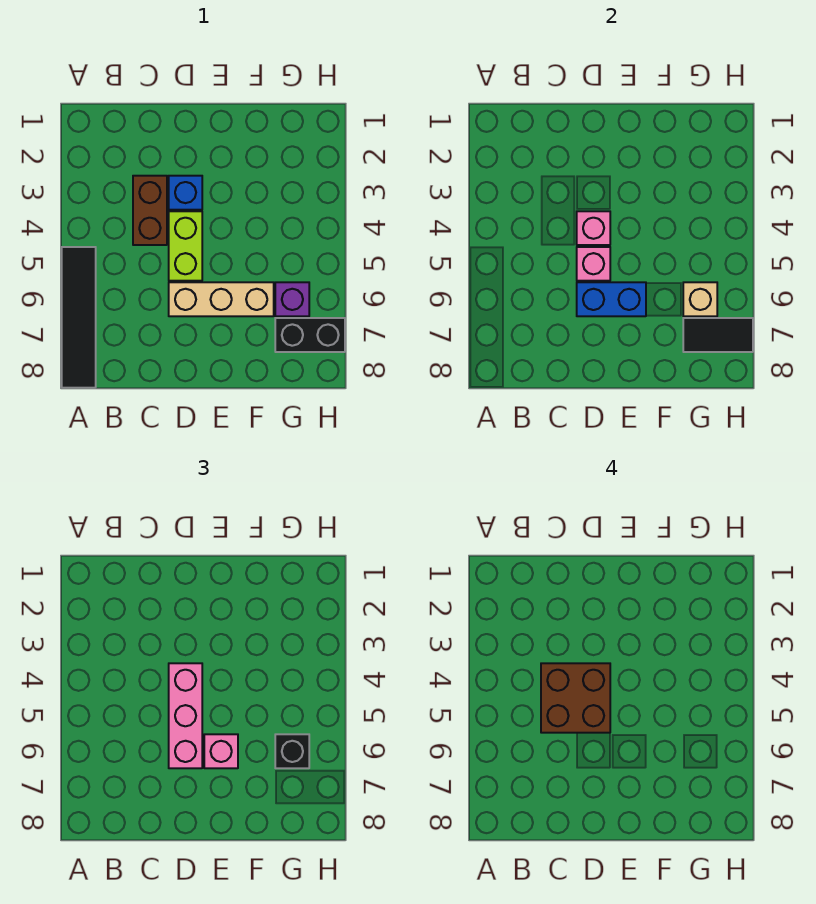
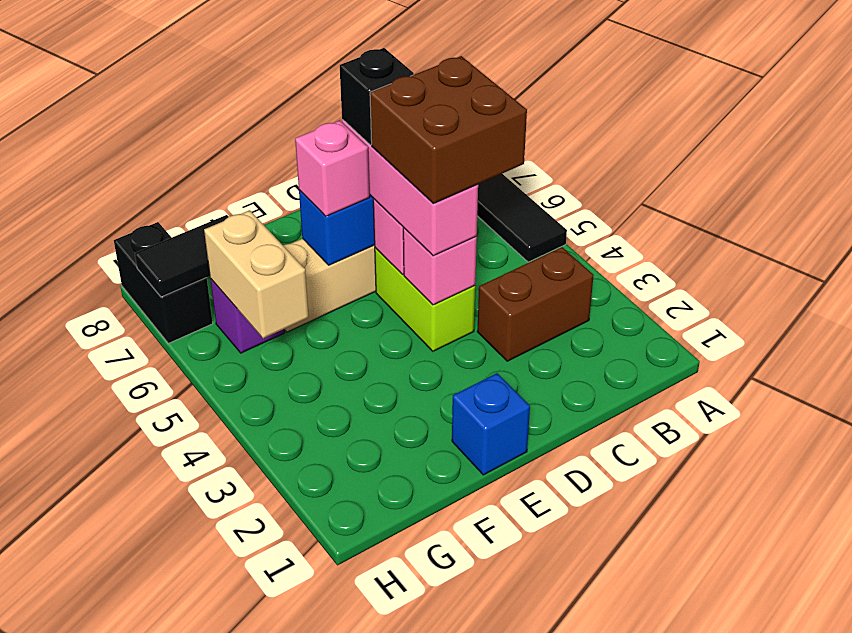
brown brick C3:C4 level 1 -> brown brick B3:C3 level 1
blue brick D3 level 1 -> blue brick E1 level 1
tan brick G6 level 2 -> tan brick G5:G6 level 2
black brick G6 level 3 -> black brick D6 level 4
black brick G7:H7 level 1 -> black brick H7:H8 level 1

